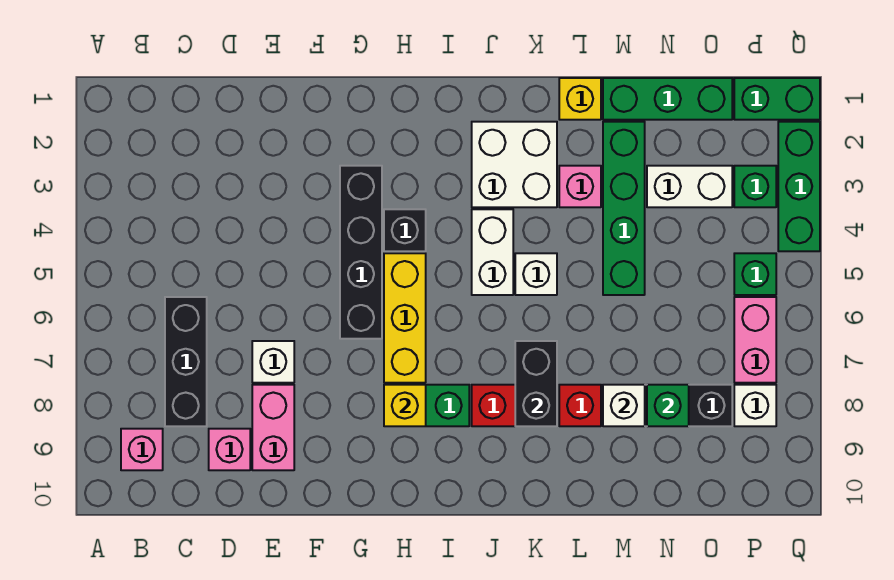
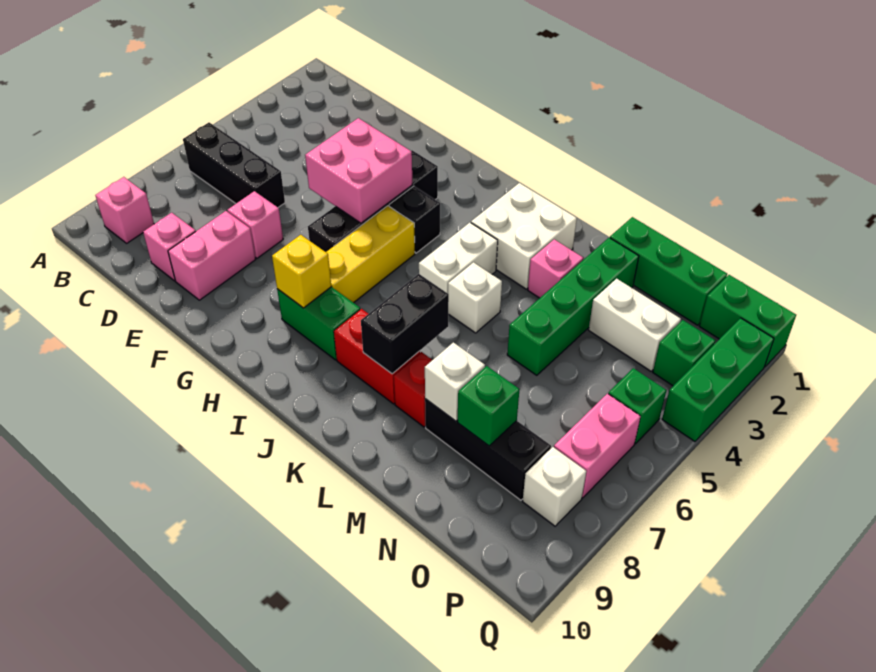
black brick C6:C8 level 1 -> black brick B6:D6 level 1
white brick E7 level 1 -> pink brick E7 level 1
none -> pink brick F4:G5 level 2
yellow brick L1 level 1 -> none

